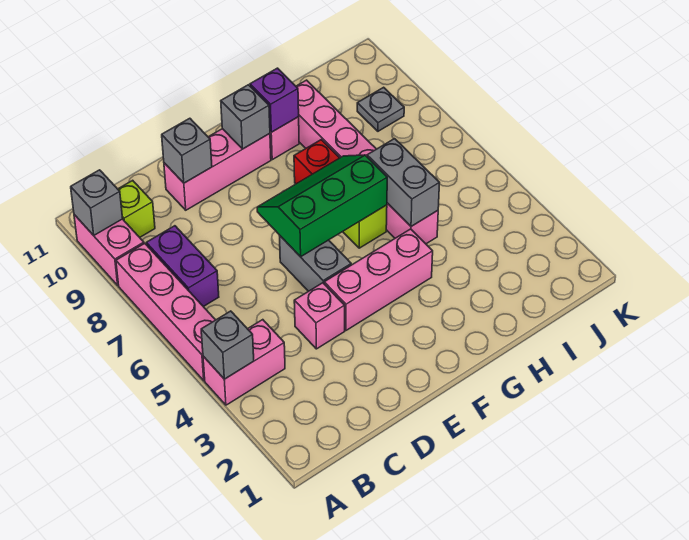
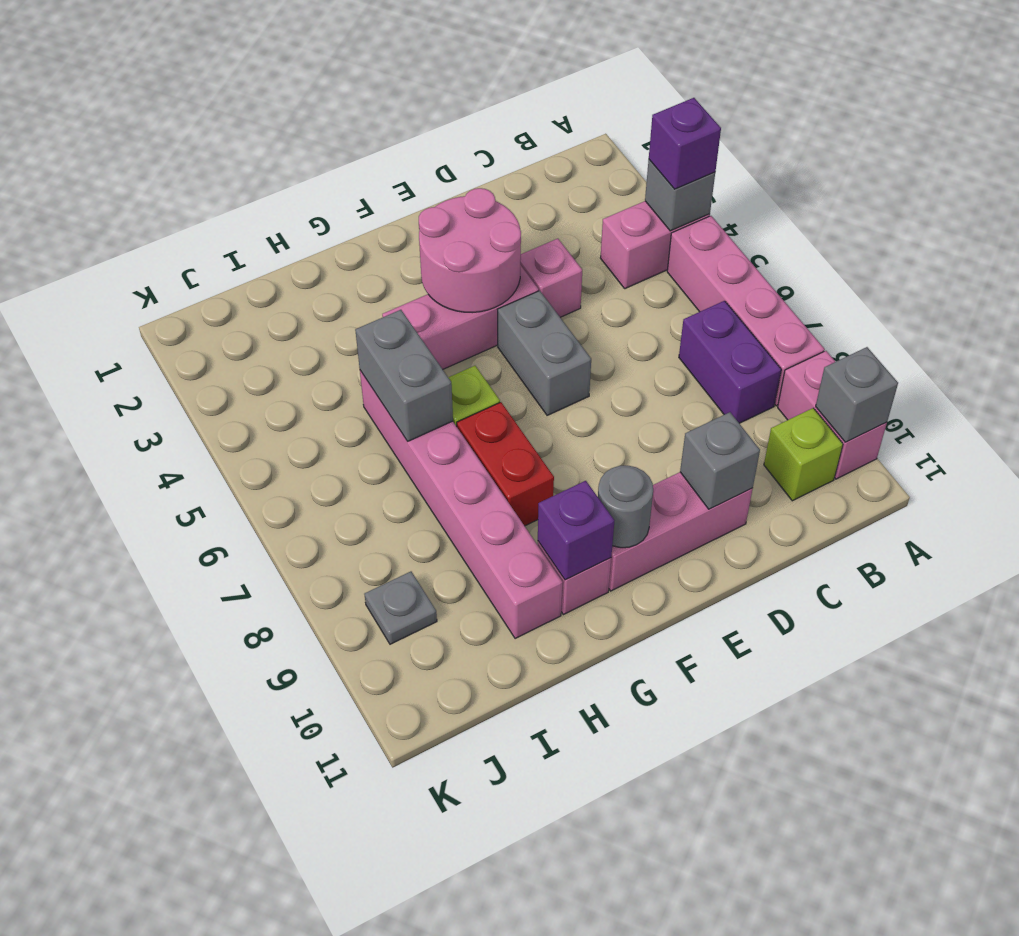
none -> purple brick A4 level 3
none -> pink round brick E3:F4 level 2
green slope E6:G7 level 2 top 6 -> none
grey brick F10 level 2 -> grey round brick F10 level 2

